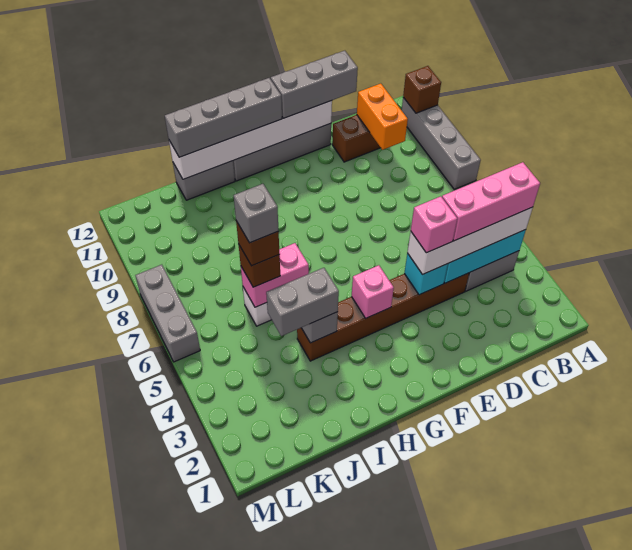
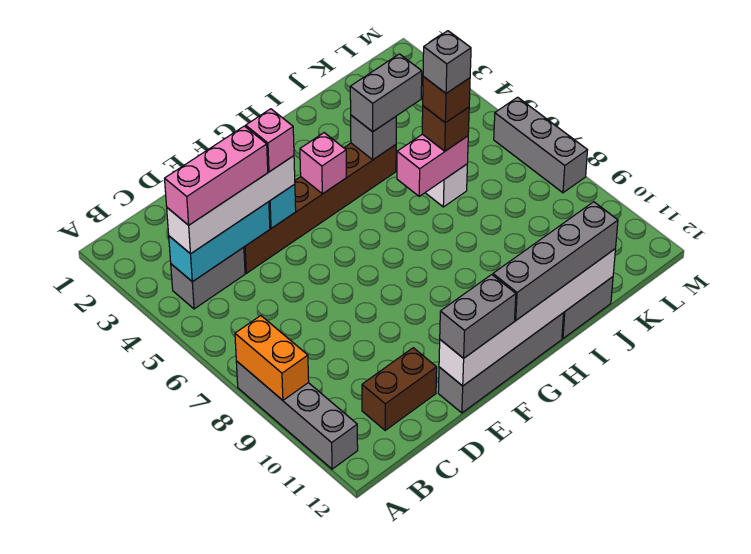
brown brick A11 level 2 -> none
orange brick C10:C11 level 2 -> orange brick A8:A9 level 2
grey brick D12:F12 level 3 -> grey brick E12:F12 level 3

